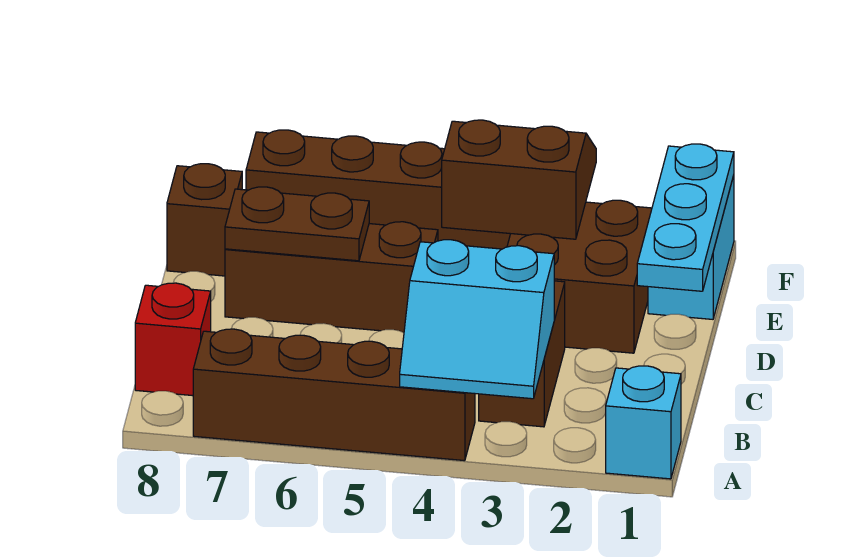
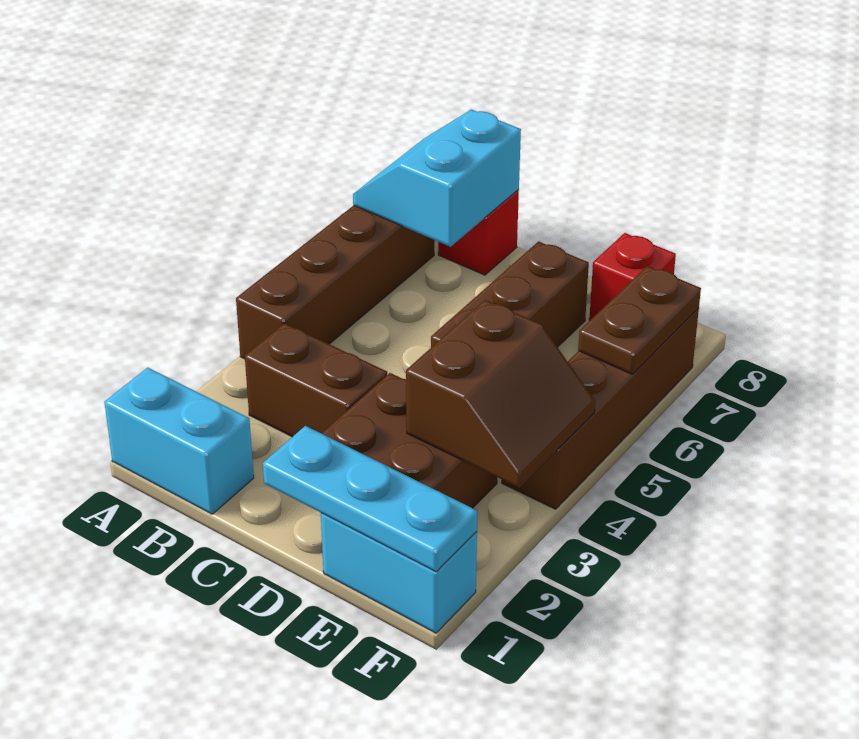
cyan brick A1 level 1 -> cyan brick A1:B1 level 1
cyan slope A3:B4 level 2 top B -> cyan slope A7:B8 level 2 top B
brown plate D6:D7 level 2 -> brown plate F6:F7 level 2
brown brick E8 level 1 -> red brick E8 level 1

